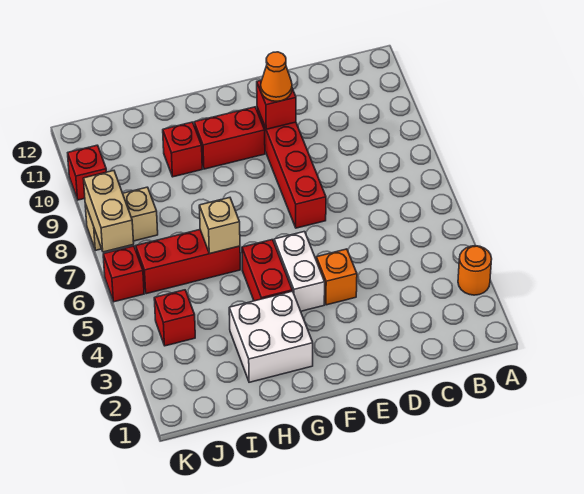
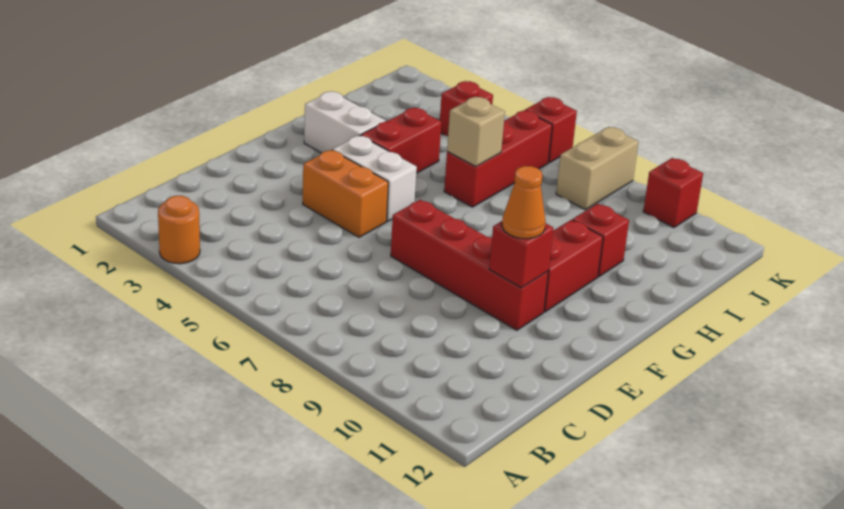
orange brick E4 level 1 -> orange brick E4:E5 level 1
white brick G2:H3 level 1 -> white brick G2:G3 level 1
red brick G4:G5 level 1 -> red brick G4:H4 level 1
tan brick K7:K8 level 2 -> none

